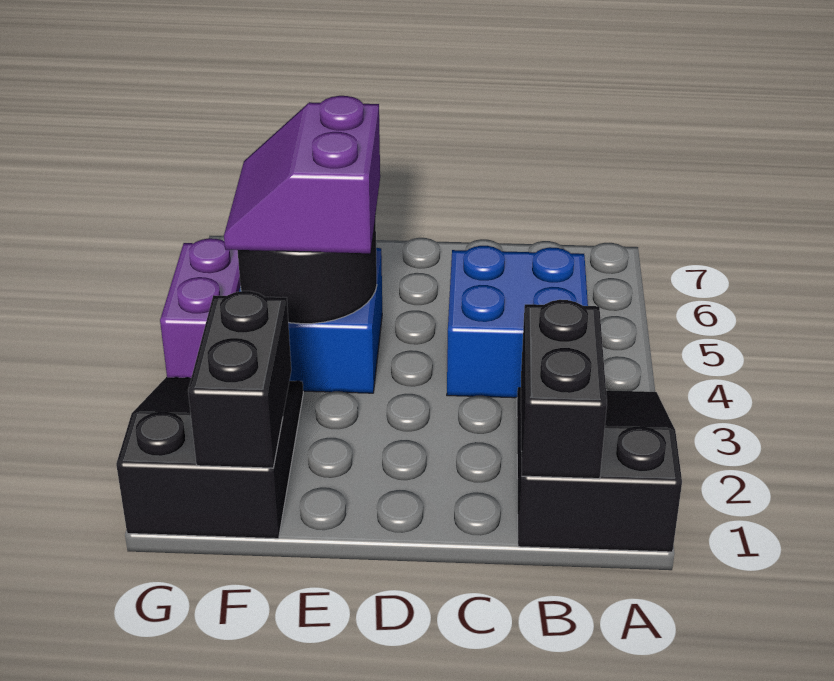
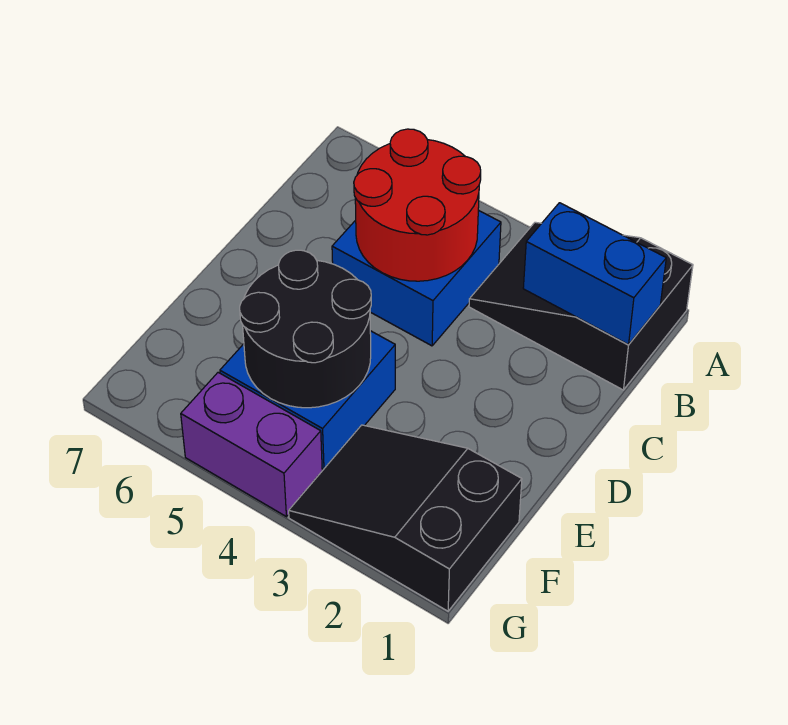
black brick B1:B2 level 2 -> blue brick B1:B2 level 2
none -> red round brick B4:C5 level 2
purple slope E4:F5 level 3 top E -> none
black brick F1:F2 level 2 -> none

